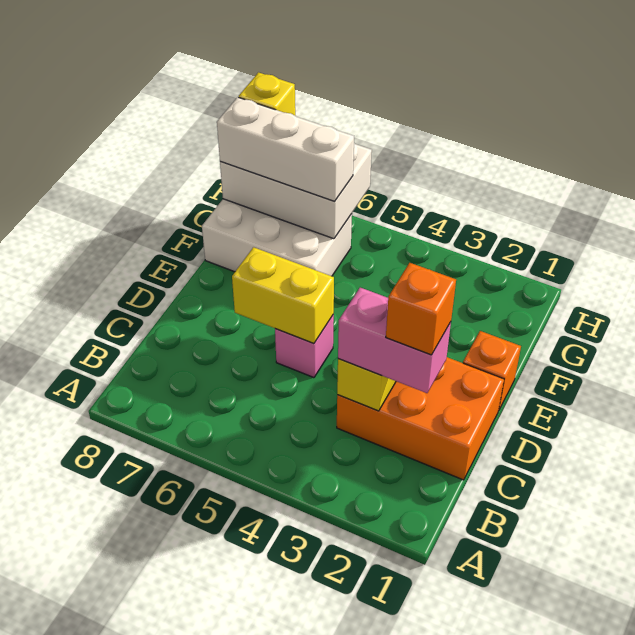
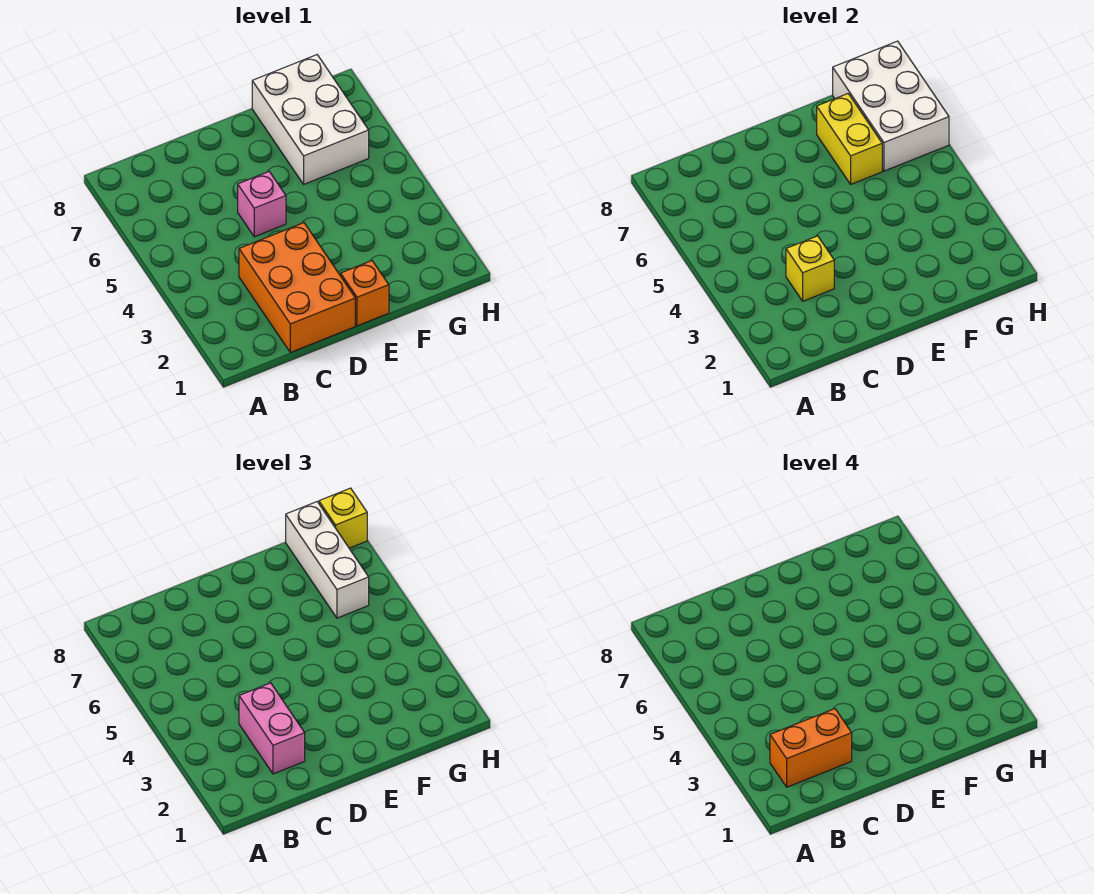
orange brick C2 level 4 -> orange brick B2:C2 level 4
yellow brick D5:D6 level 2 -> yellow brick F6:F7 level 2

